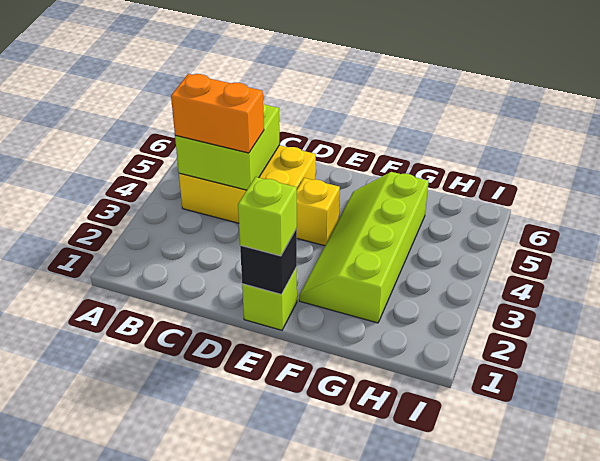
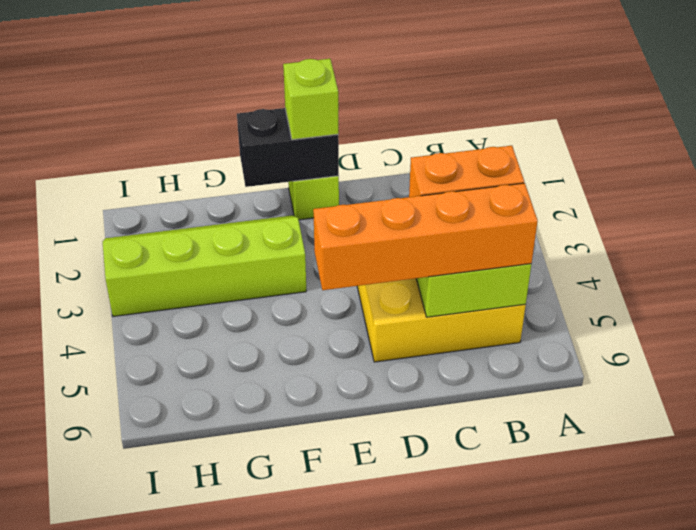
none -> orange brick B5:E5 level 3
black brick E1 level 2 -> black brick E1:F1 level 2
yellow brick E4 level 1 -> none
lime slope F2:G5 level 1 top G -> lime slope F2:I3 level 1 top 3

